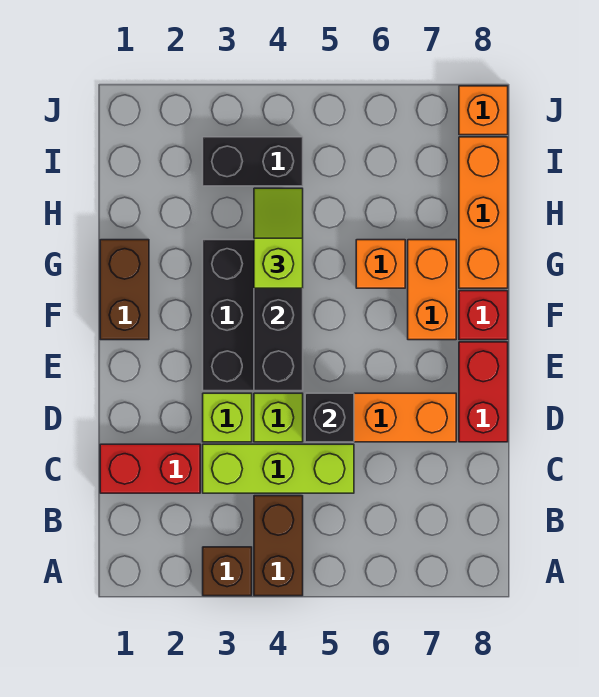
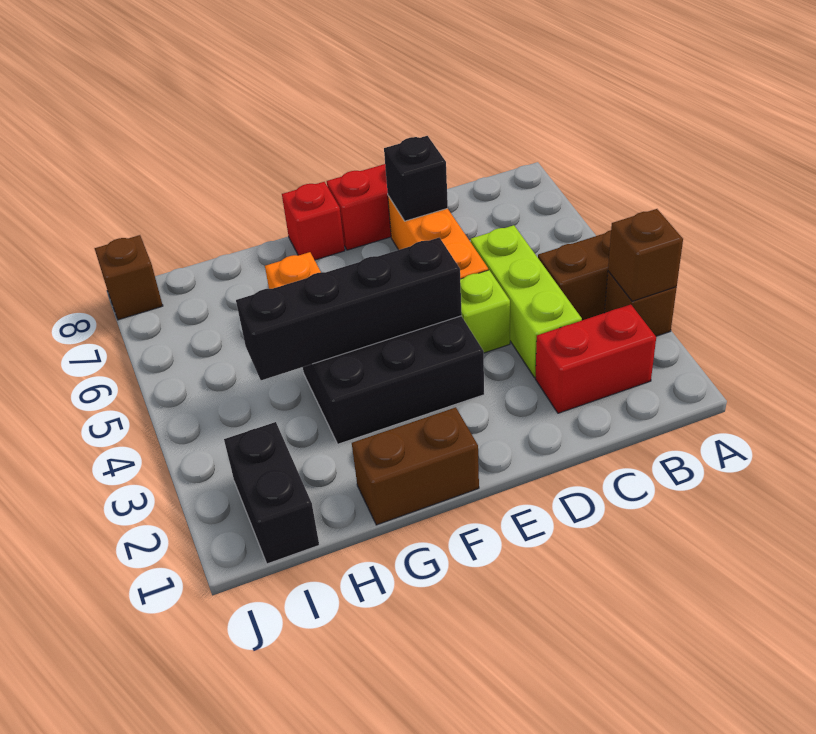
none -> brown brick A3 level 2
red brick C1:C2 level 1 -> red brick B2:C2 level 1
lime brick D3 level 1 -> none
black brick D5 level 2 -> black brick D7 level 2
orange brick F7:G7 level 1 -> none
lime slope G4:H4 level 3 top G -> none
orange brick G8:I8 level 1 -> none
black brick I3:I4 level 1 -> black brick I1:I2 level 1
orange brick J8 level 1 -> brown brick J8 level 1

